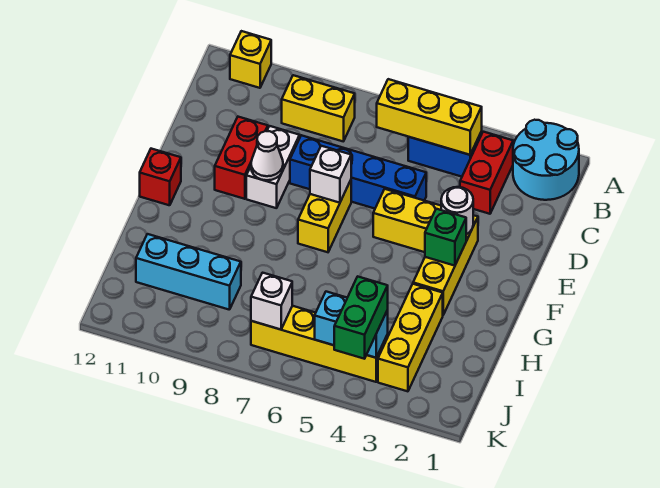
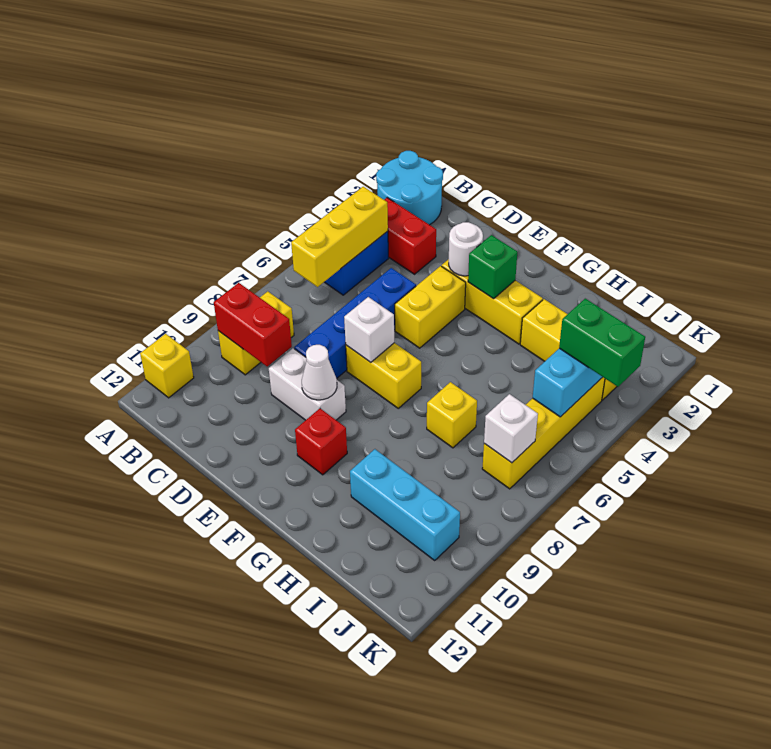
red brick D10:E10 level 1 -> red brick B9:C9 level 2
red brick F12 level 1 -> red brick F10 level 1
none -> yellow brick H7 level 1
cyan brick I9:I11 level 1 -> cyan brick H10:J10 level 1

